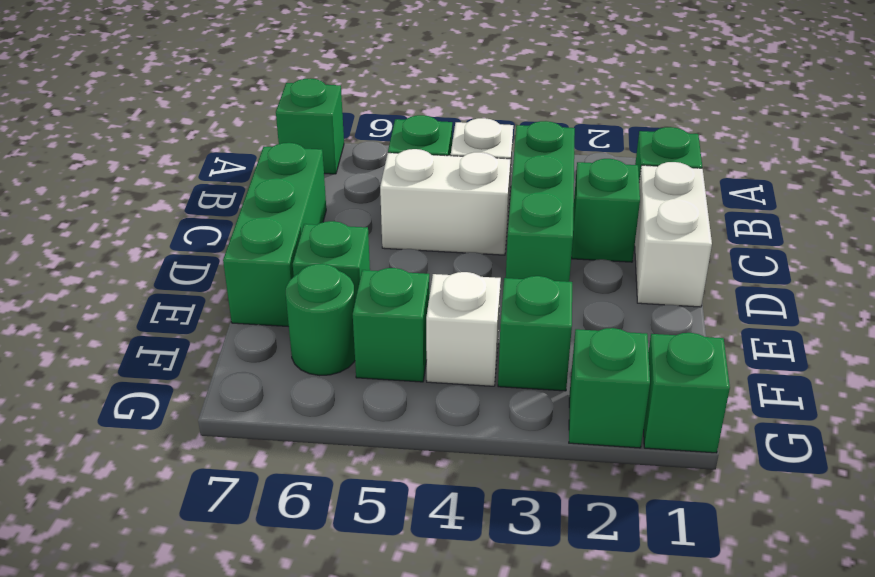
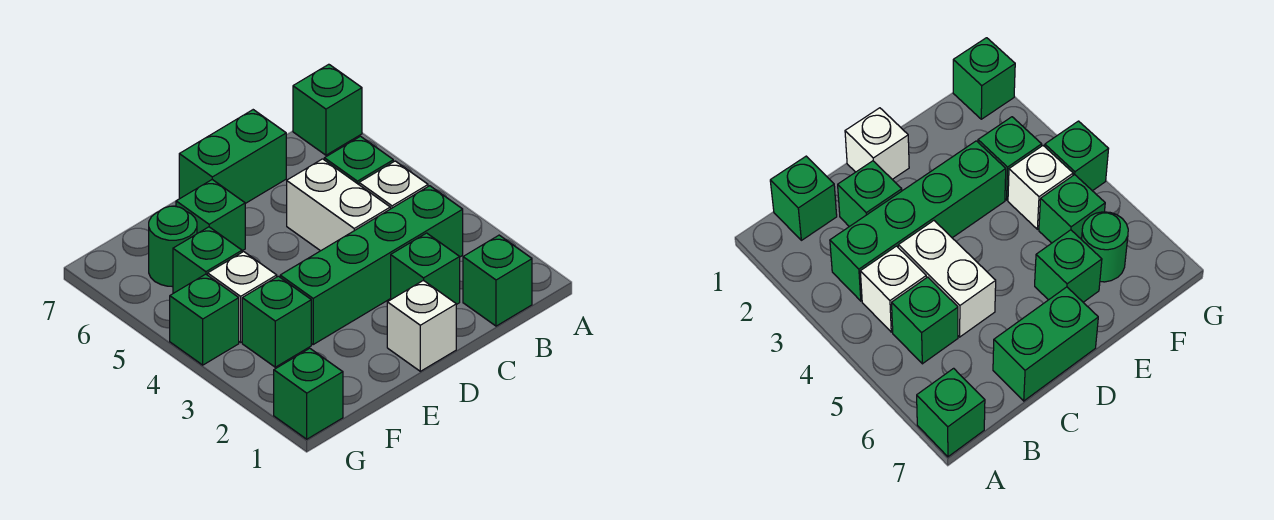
green brick B3:D3 level 1 -> green brick B3:E3 level 1
white brick C1:D1 level 1 -> white brick D1 level 1
green brick C7:E7 level 1 -> green brick C7:D7 level 1
green brick G2 level 1 -> green brick G4 level 1

